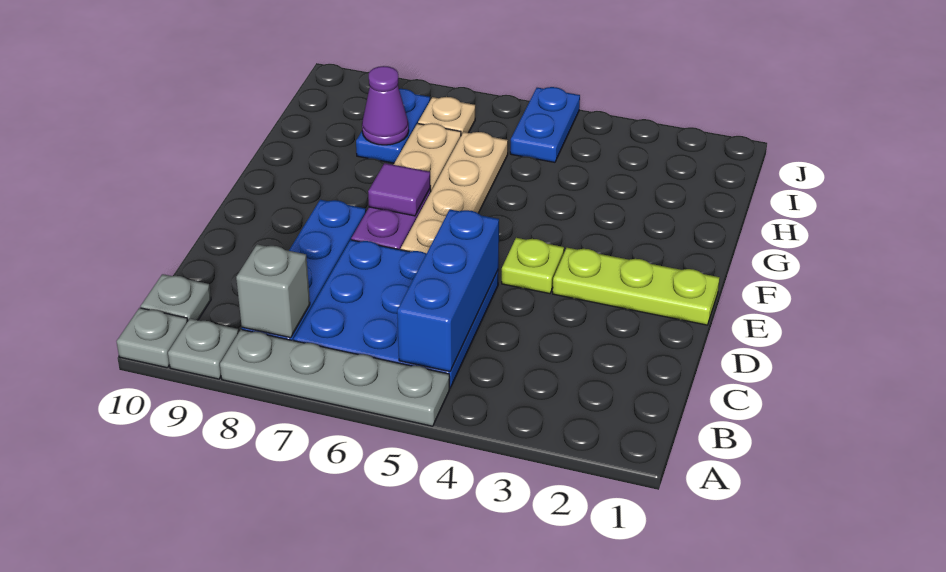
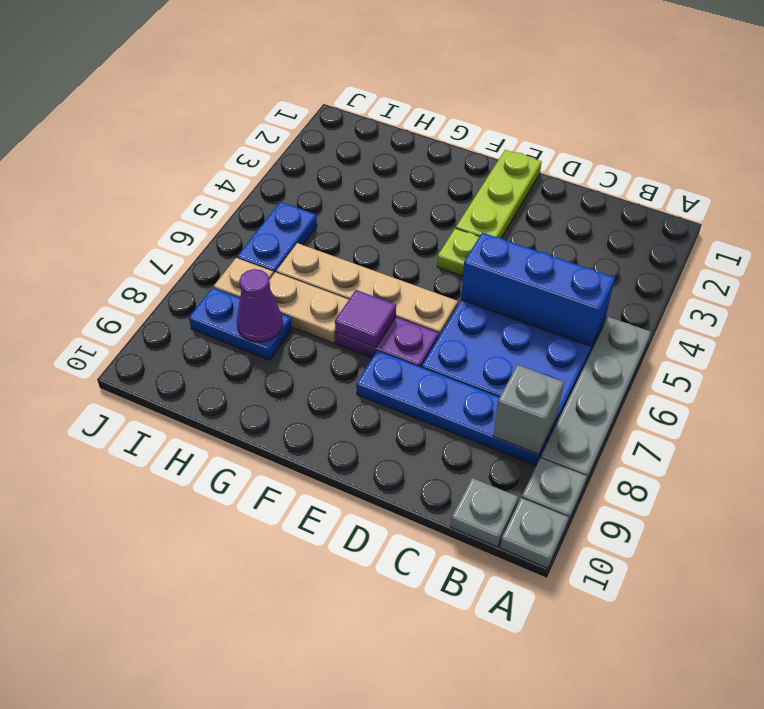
blue plate I5:J5 level 1 -> blue plate I5:I6 level 1

